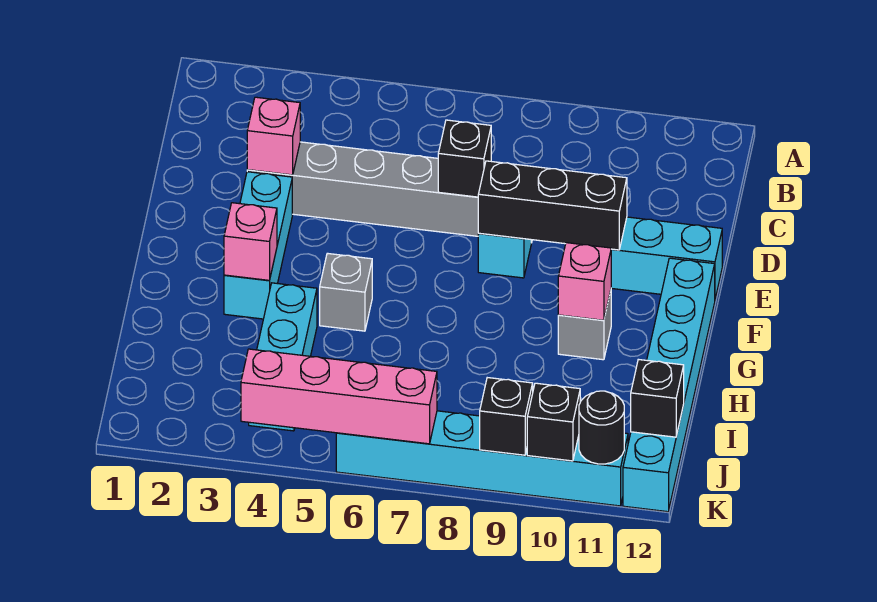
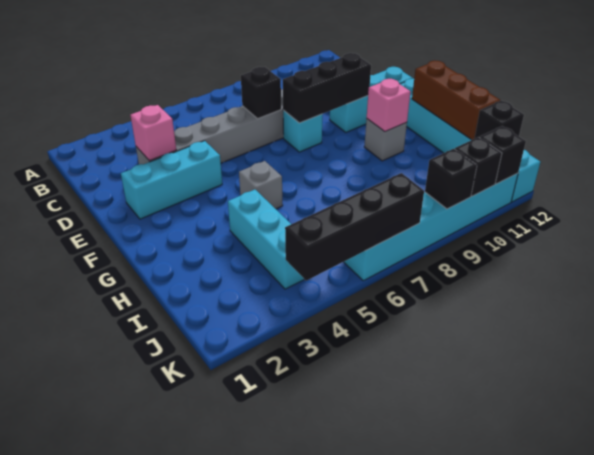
cyan brick E3:G3 level 1 -> cyan brick E2:E4 level 1
pink brick G3 level 2 -> none
none -> brown brick G12:I12 level 2
pink brick K4:K7 level 2 -> black brick K4:K7 level 2
black round brick K11 level 2 -> black brick K11 level 2

